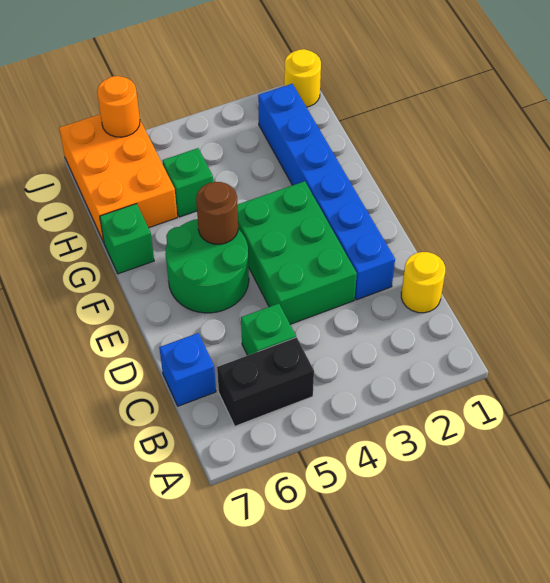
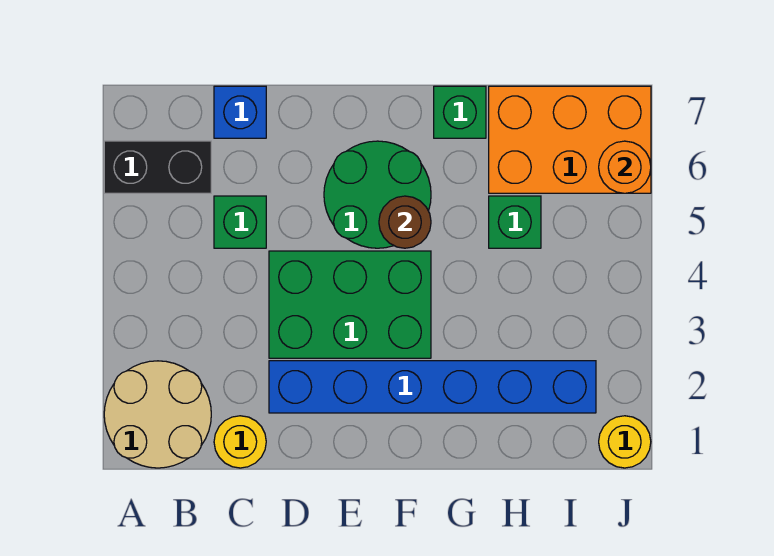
none -> tan round brick A1:B2 level 1
black brick B5:B6 level 1 -> black brick A6:B6 level 1

